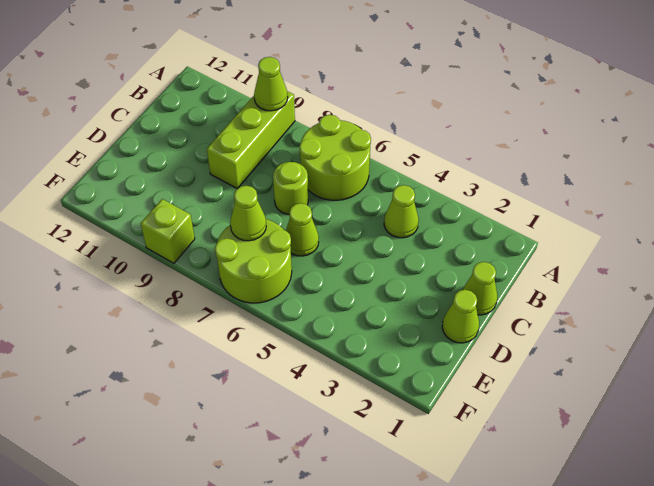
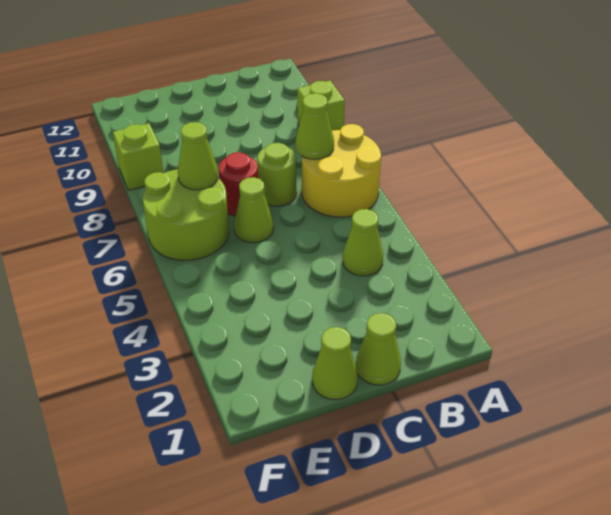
lime round brick A6:B7 level 1 -> yellow round brick A6:B7 level 1
lime brick A9:C9 level 1 -> lime brick A9 level 1
lime cone A9 level 2 -> lime cone B7 level 2
none -> red round brick D7 level 1

